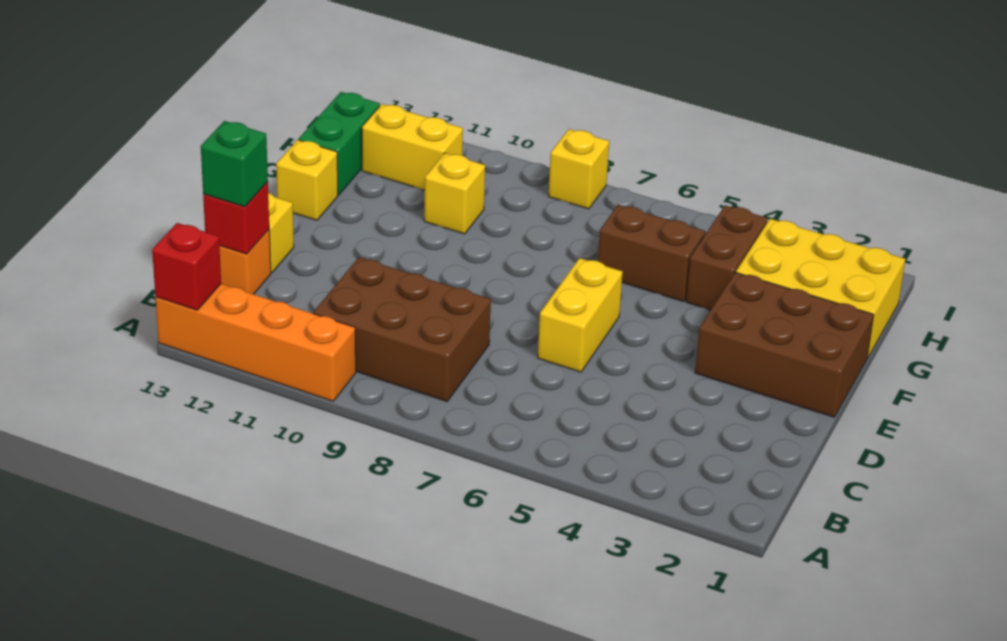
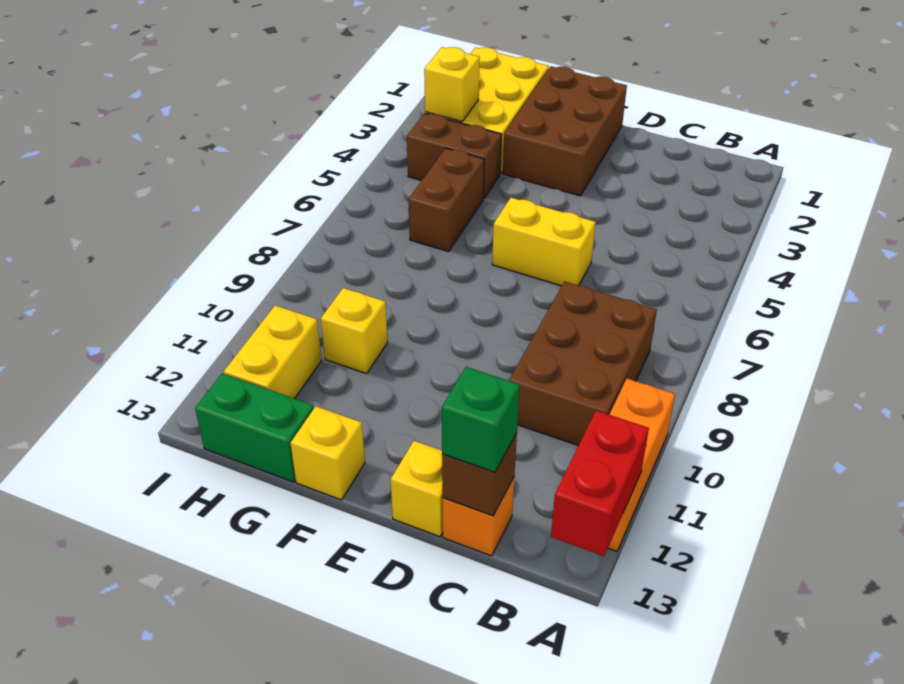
orange brick A10:A13 level 1 -> orange brick A10:A12 level 1
red brick A13 level 2 -> red brick A12:A13 level 2
red brick C13 level 2 -> brown brick C13 level 2
yellow brick I8 level 1 -> yellow brick H3 level 2

